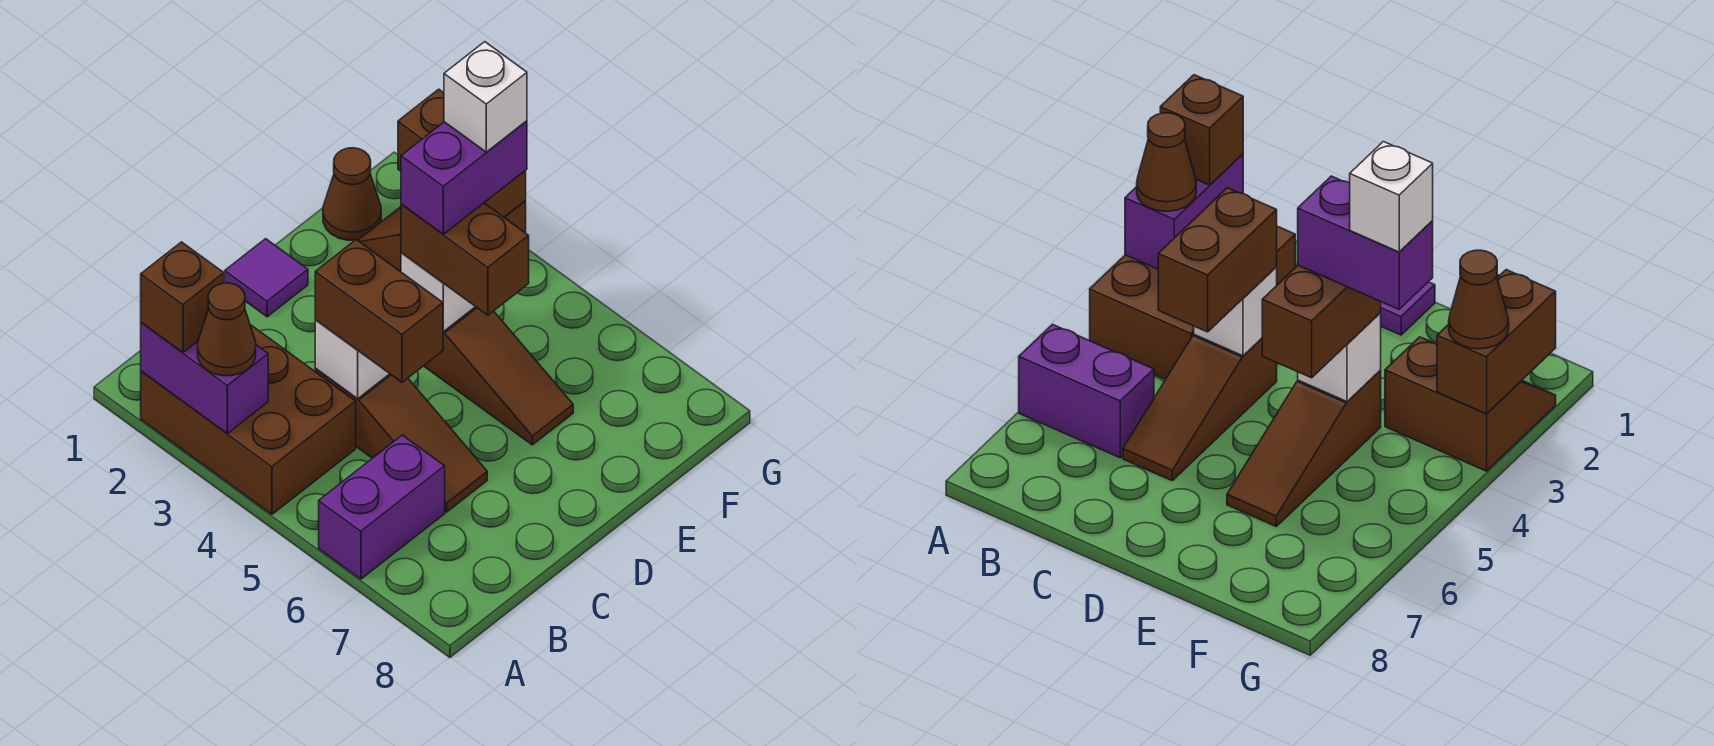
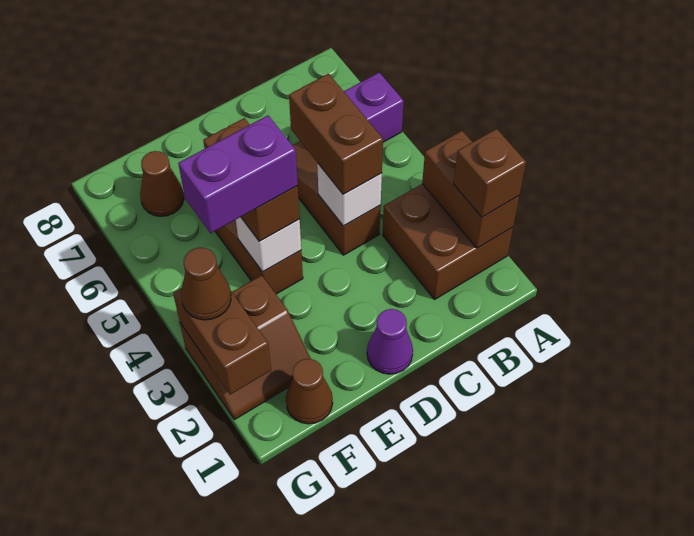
brown brick A2:B4 level 1 -> brown brick A2:B3 level 1
purple brick A2:A3 level 2 -> brown brick A2:A3 level 2
brown cone A3 level 3 -> brown cone F7 level 1
purple tile D1 level 1 -> purple cone D1 level 1
white brick F4 level 5 -> none

